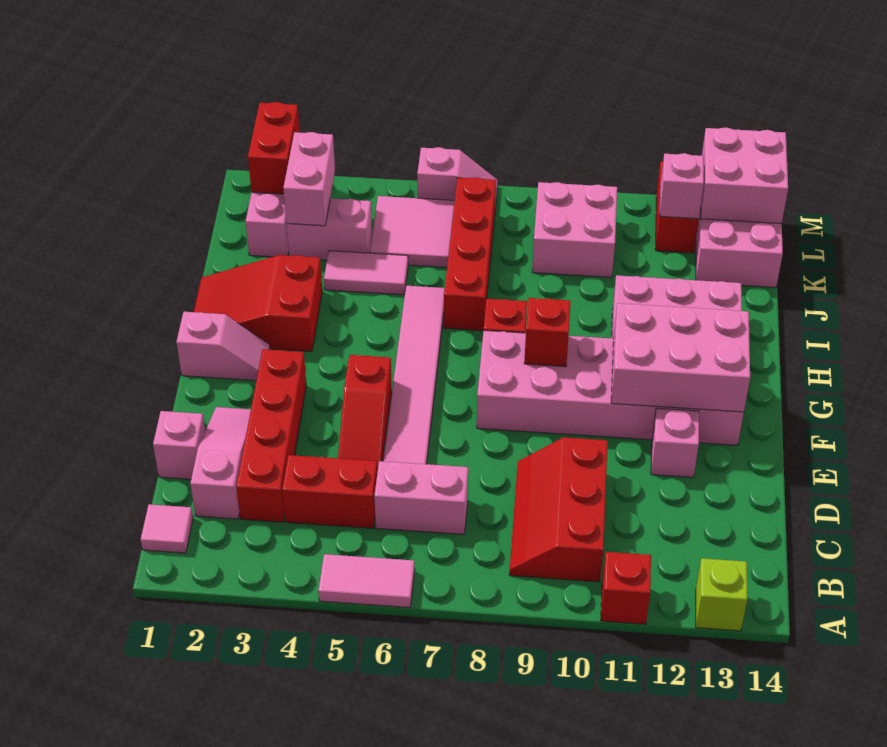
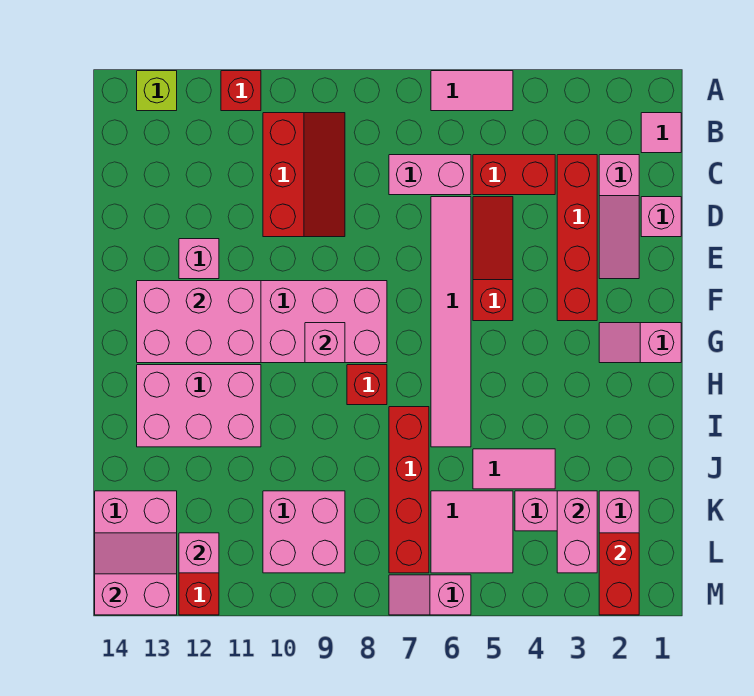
red brick G9 level 2 -> pink brick G9 level 2
red slope H1:I3 level 1 top 3 -> none
pink brick L13:M14 level 2 -> pink slope L13:M14 level 2 top M

